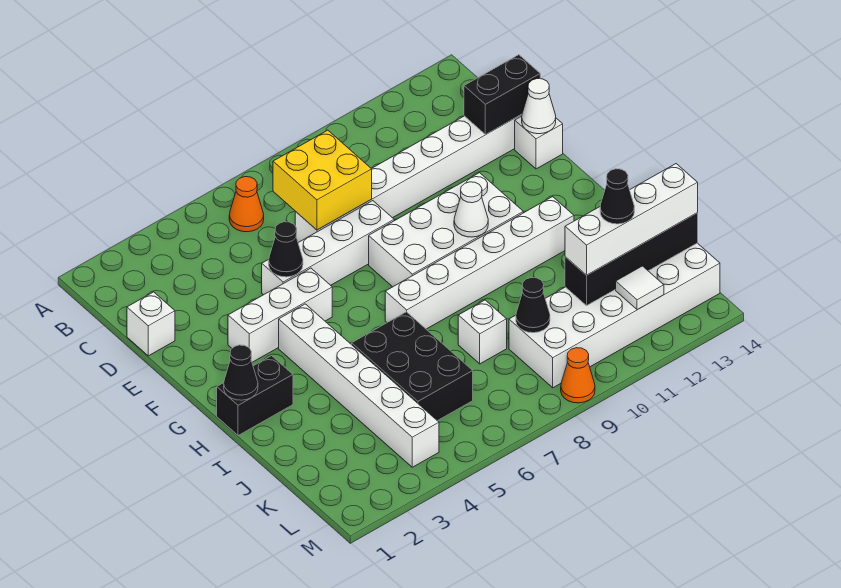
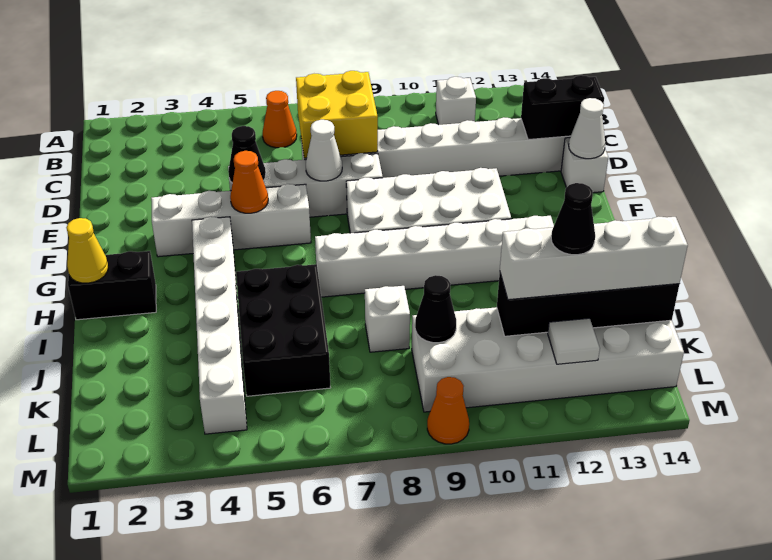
white brick D1 level 1 -> white brick B11 level 1
white brick F3:F5 level 1 -> white brick F3:F6 level 1
none -> orange cone F5 level 2
white cone G10 level 2 -> white cone E7 level 2
black cone H1 level 2 -> yellow cone H1 level 2

